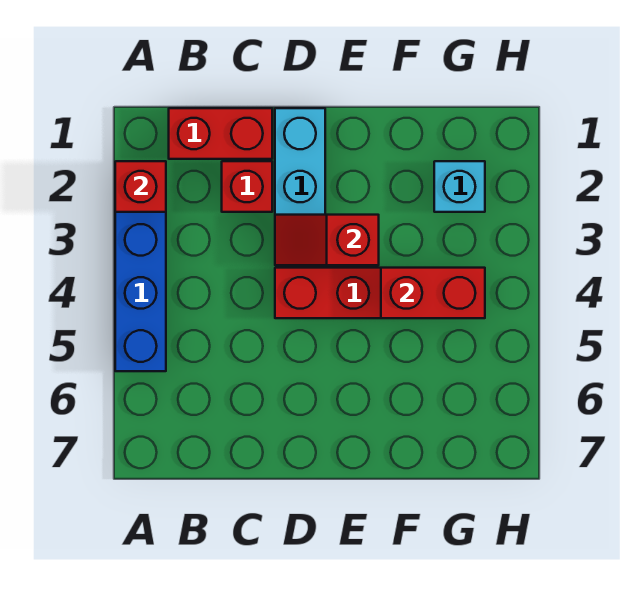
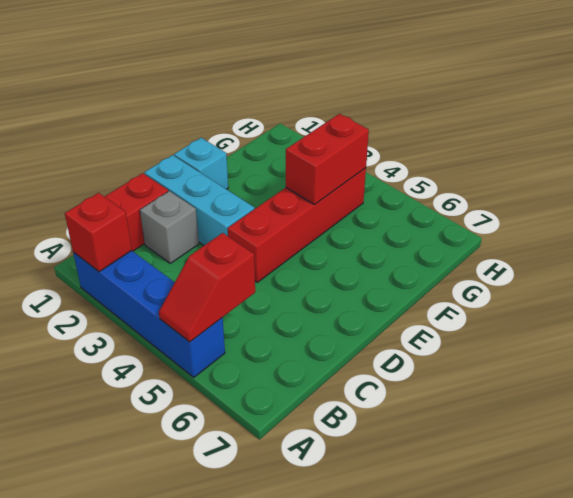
red brick C2 level 1 -> grey brick C2 level 1
red slope D3:E3 level 2 top E -> red slope A5:B5 level 2 top B
cyan brick G2 level 1 -> cyan brick E1 level 1

